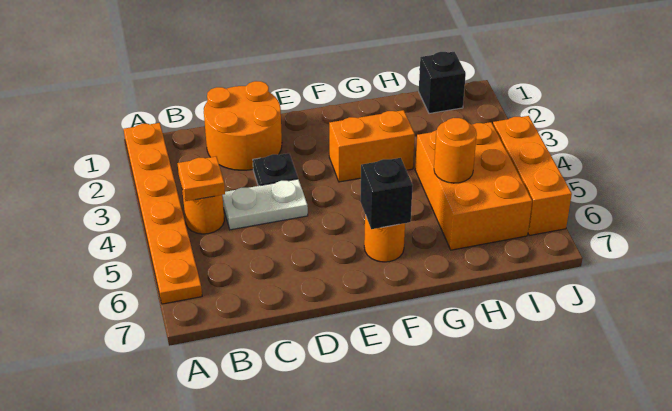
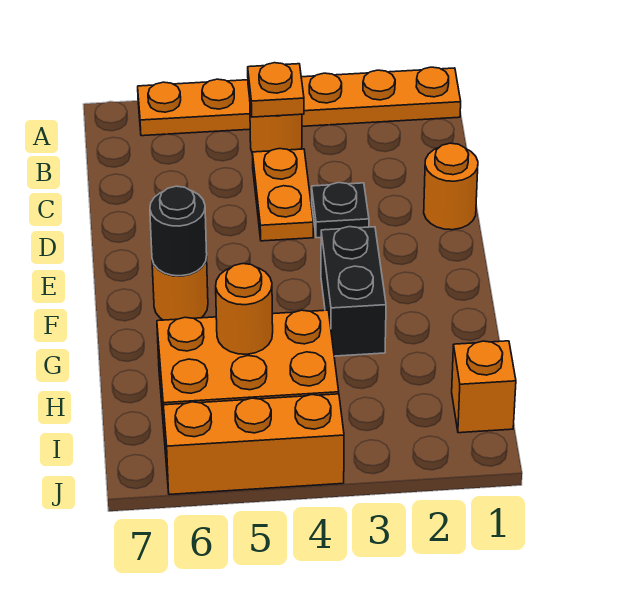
orange round brick C1:D2 level 1 -> orange round brick D1 level 1
white plate C4:D4 level 1 -> orange plate C4:D4 level 1
orange brick F3:G3 level 1 -> black brick F3:G3 level 1
black brick F6 level 2 -> black round brick F6 level 2
black brick I1 level 1 -> orange brick I1 level 1

